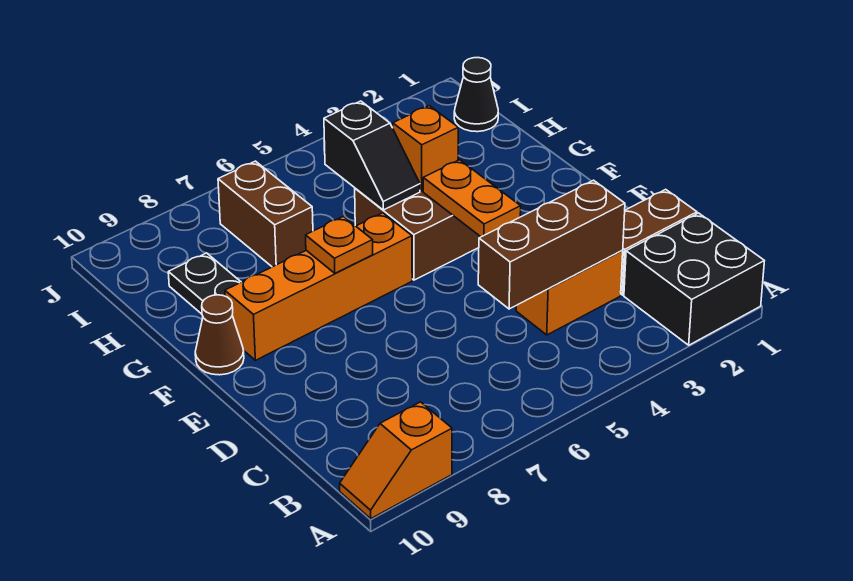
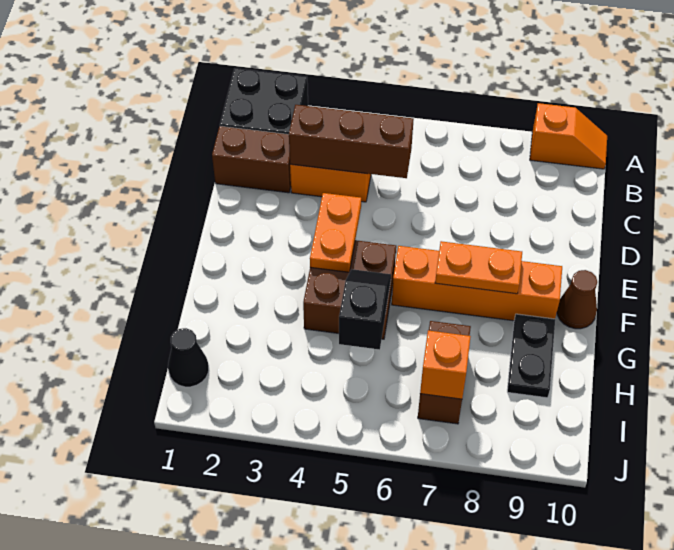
orange plate F7 level 2 -> orange plate F7:F8 level 2
orange brick G4 level 2 -> orange brick I7 level 2

